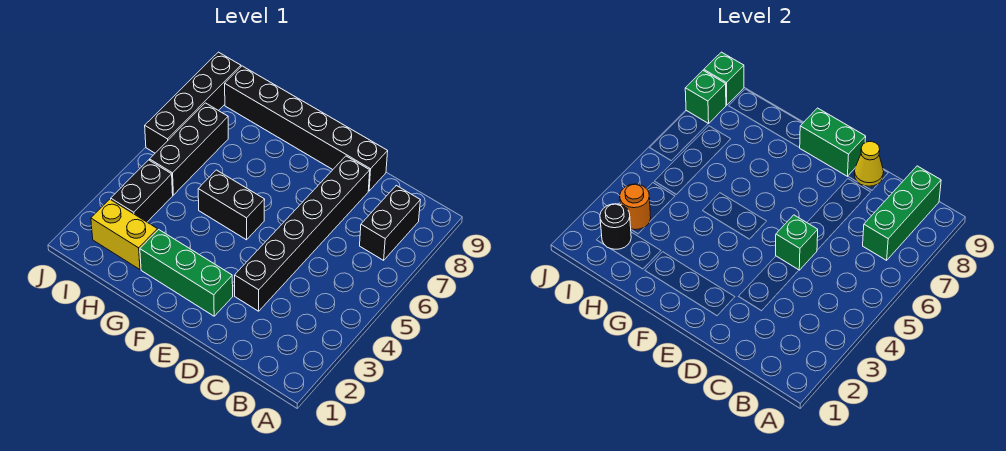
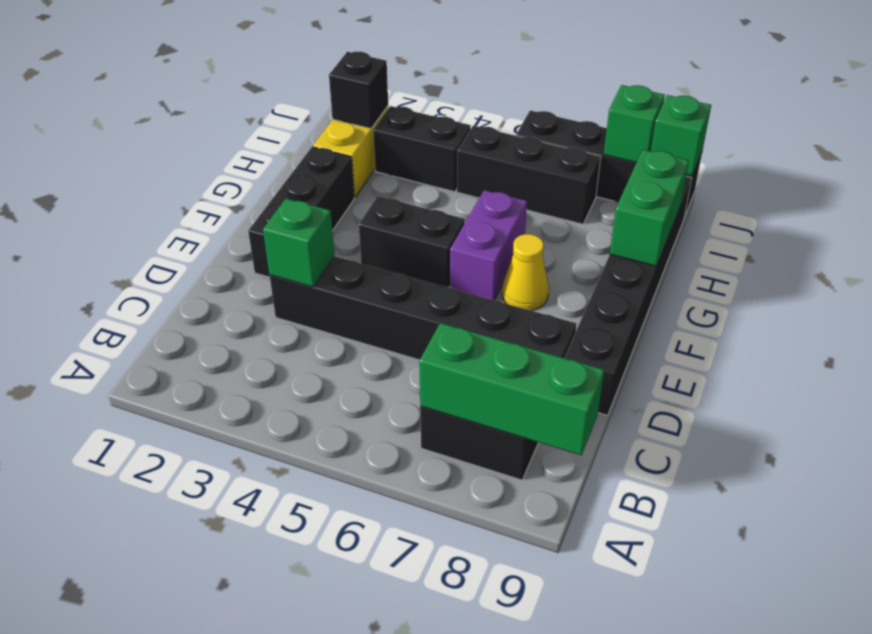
green brick D5 level 2 -> green brick D3 level 2
yellow cone D9 level 2 -> yellow cone F7 level 1
green brick E2:G2 level 1 -> black brick E2:G2 level 1
green brick E9:F9 level 2 -> green brick G9:H9 level 2
black brick F5:G5 level 1 -> black brick F4:F5 level 1
none -> purple brick F6:G6 level 1
black round brick I2 level 2 -> black brick I2 level 2
orange round brick I3 level 2 -> none

